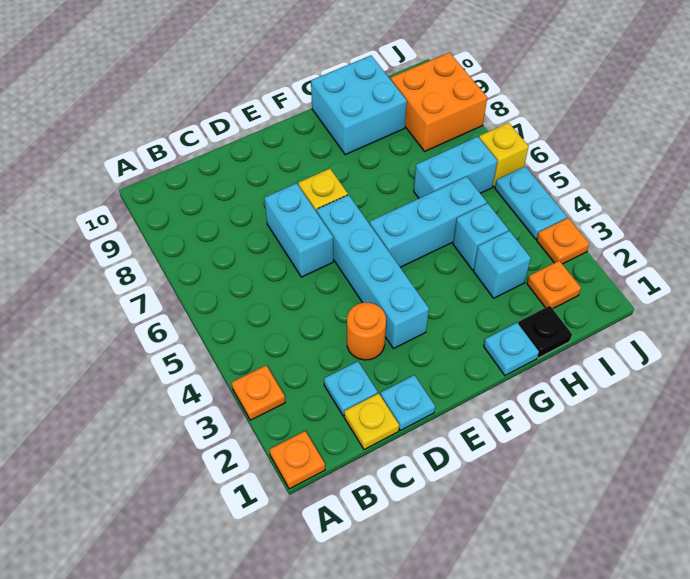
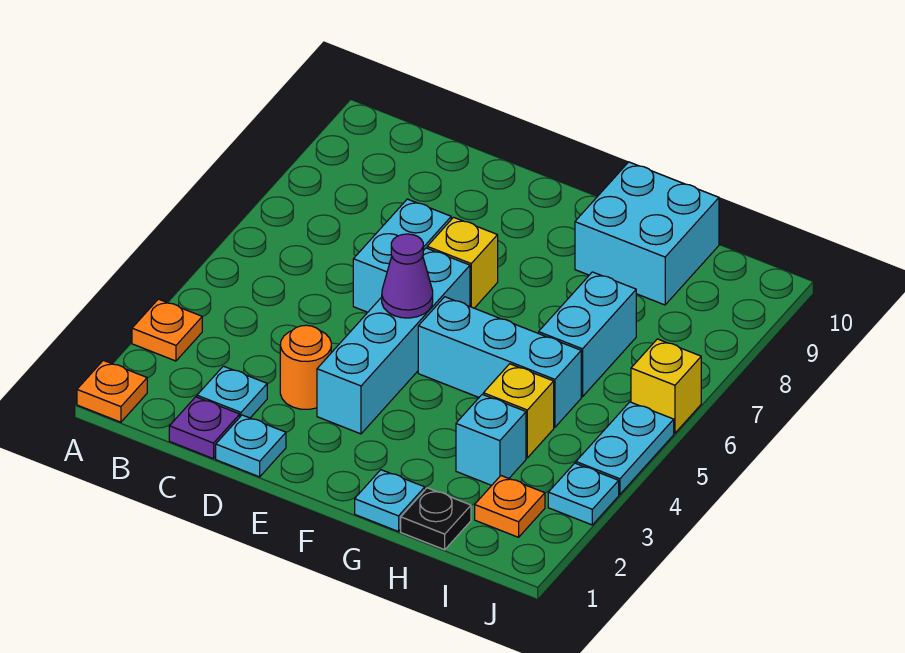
yellow plate C1 level 1 -> purple plate C1 level 1
none -> purple cone E5 level 2
cyan brick H4 level 1 -> yellow brick H4 level 1
cyan brick H6:I6 level 1 -> cyan brick H6:H7 level 1
orange brick I8:J9 level 1 -> none
orange plate J3 level 1 -> cyan plate J3 level 1

